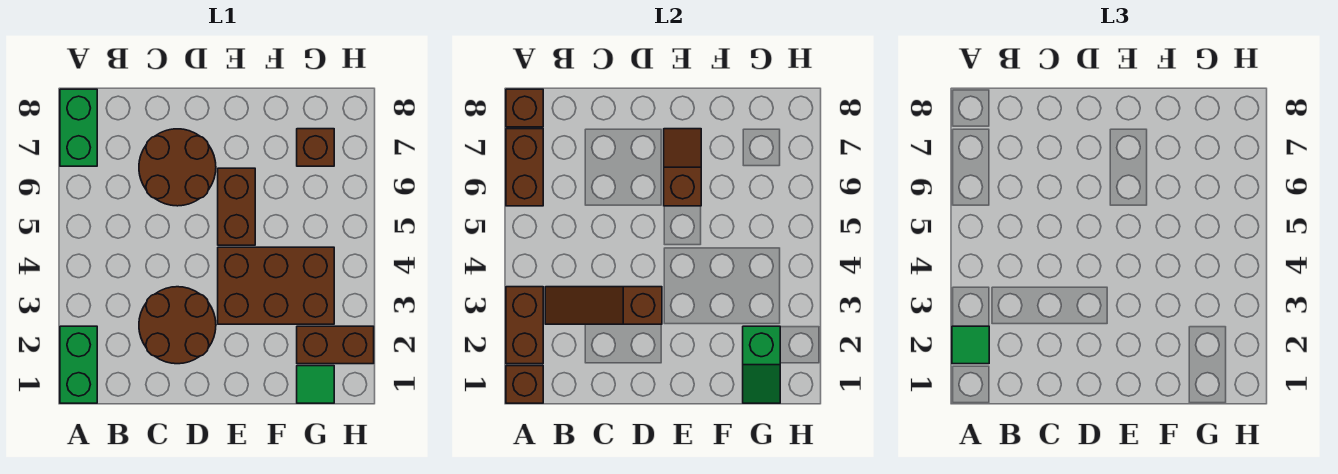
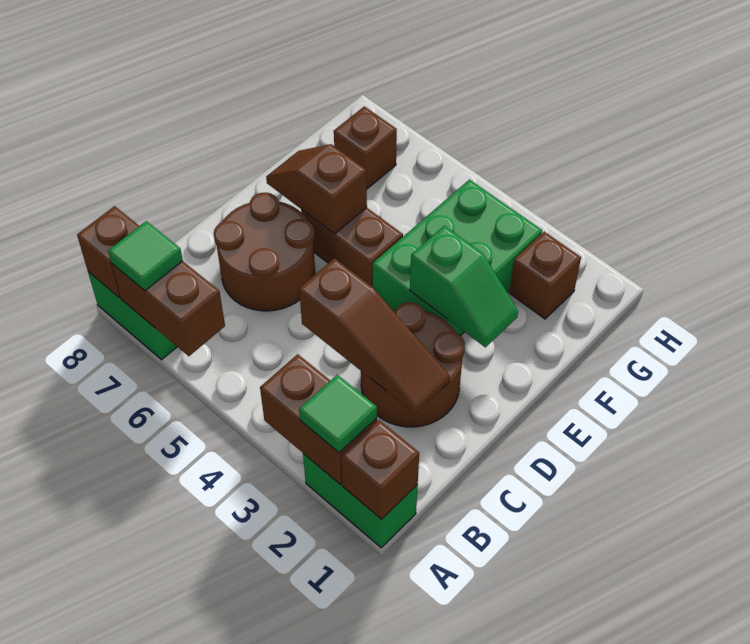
brown slope B3:D3 level 2 top D -> brown slope C2:C4 level 2 top 4
brown brick E3:G4 level 1 -> green brick E3:G4 level 1
green tile G1 level 1 -> green tile A7 level 3
green slope G1:G2 level 2 top 2 -> green slope E2:E3 level 2 top 3
brown brick G2:H2 level 1 -> brown brick G2 level 1

